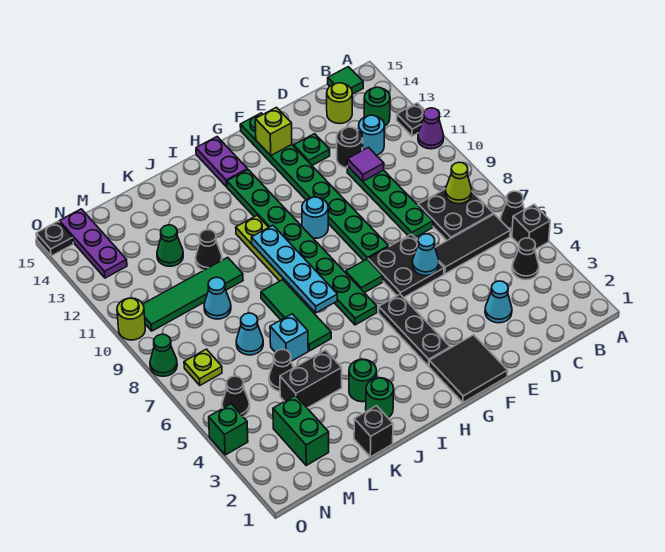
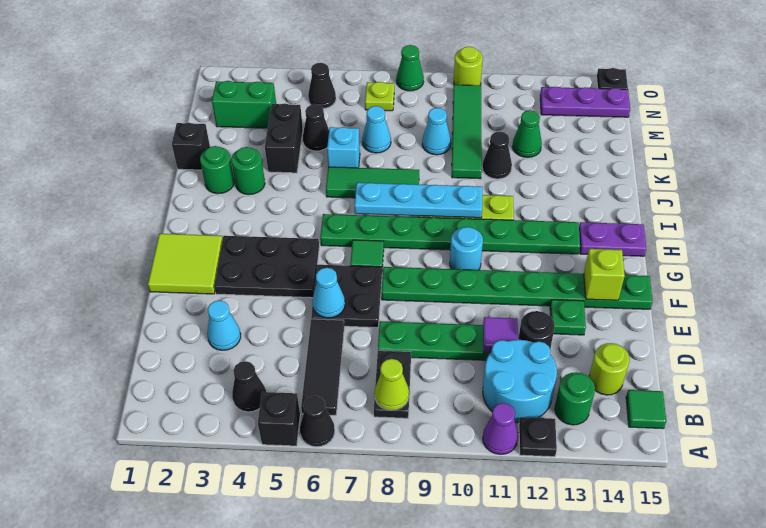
black plate B7:C8 level 1 -> black plate B8:C8 level 1
cyan round brick C12 level 1 -> cyan round brick B11:C12 level 1
black tile F1:G2 level 1 -> lime tile F1:G2 level 1
black plate G3:G5 level 1 -> black plate F3:G5 level 1
green brick O4 level 1 -> none

